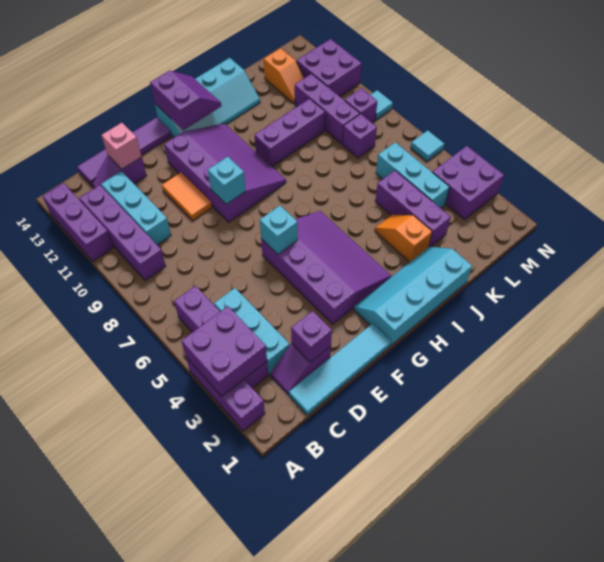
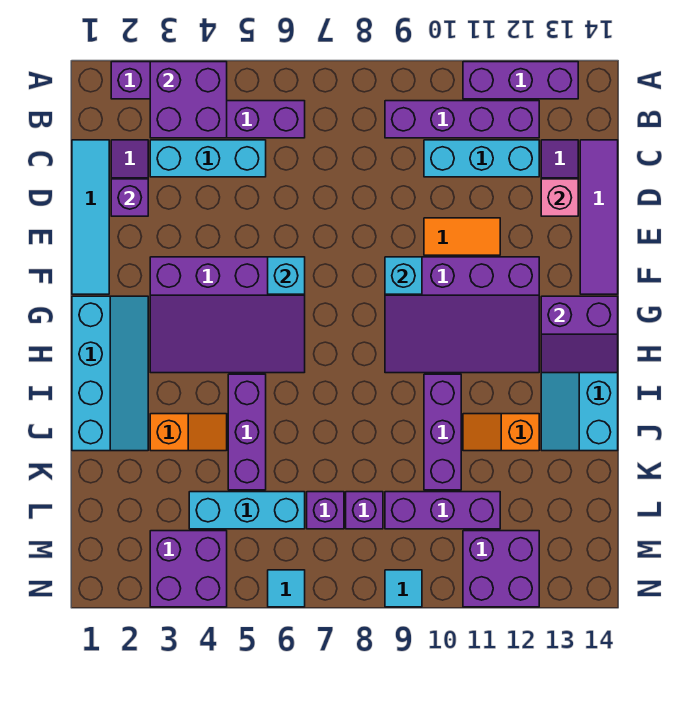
purple brick K3:K5 level 1 -> purple brick I5:K5 level 1
orange slope L12:L13 level 1 top 13 -> orange slope J11:J12 level 1 top 12
purple brick M9 level 1 -> purple brick L7 level 1

